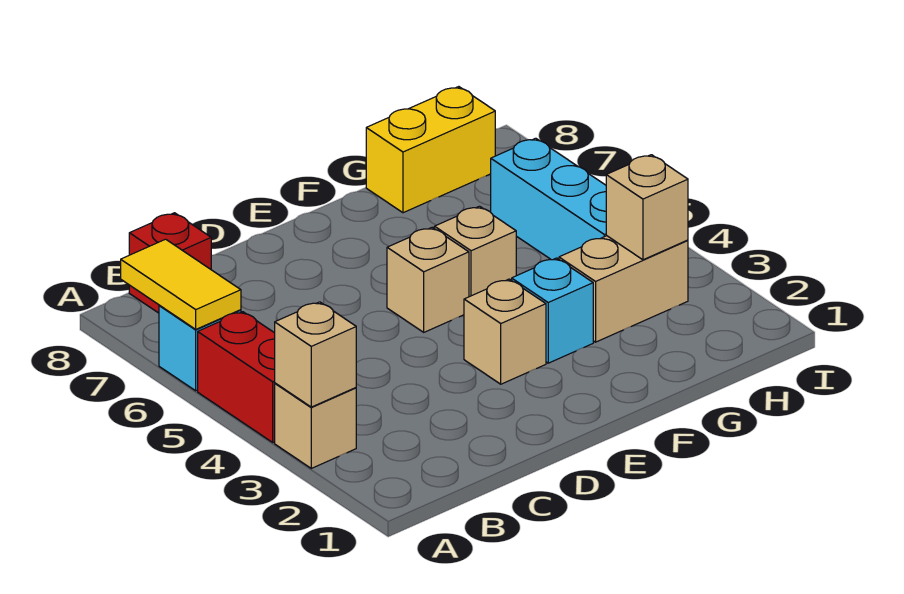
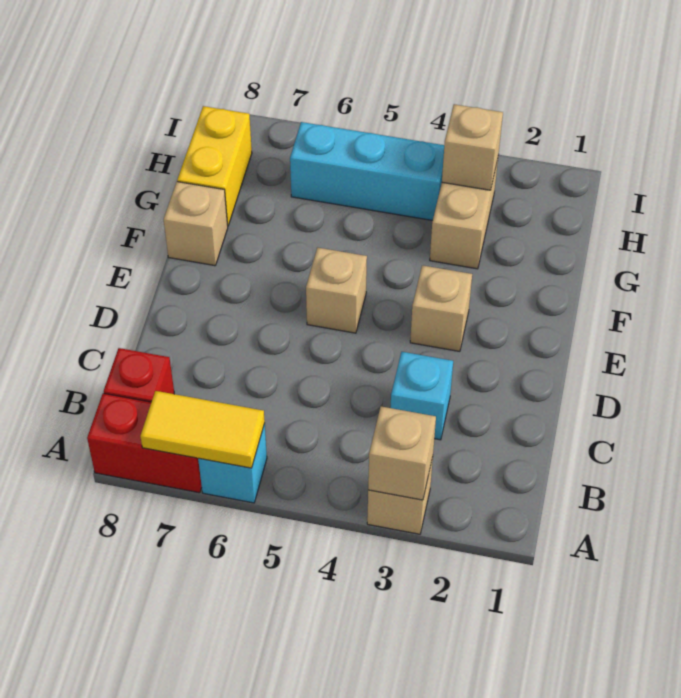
red brick A4:A5 level 1 -> red brick A7:A8 level 1
cyan brick F3 level 1 -> cyan brick C3 level 1
tan brick F5 level 1 -> tan brick F8 level 1

